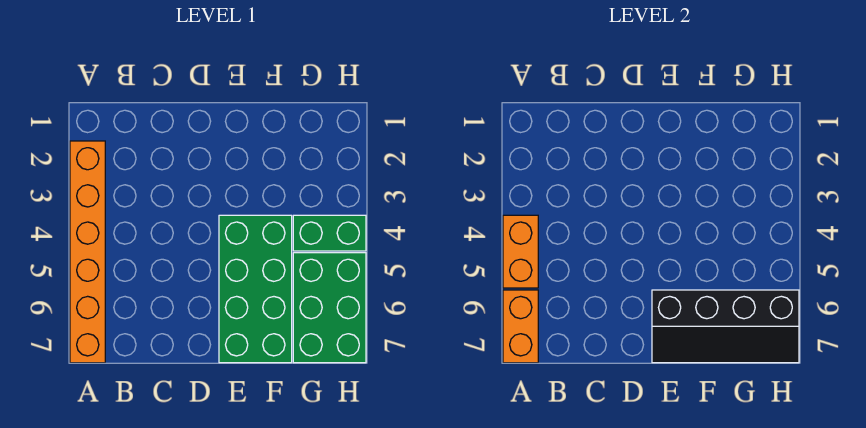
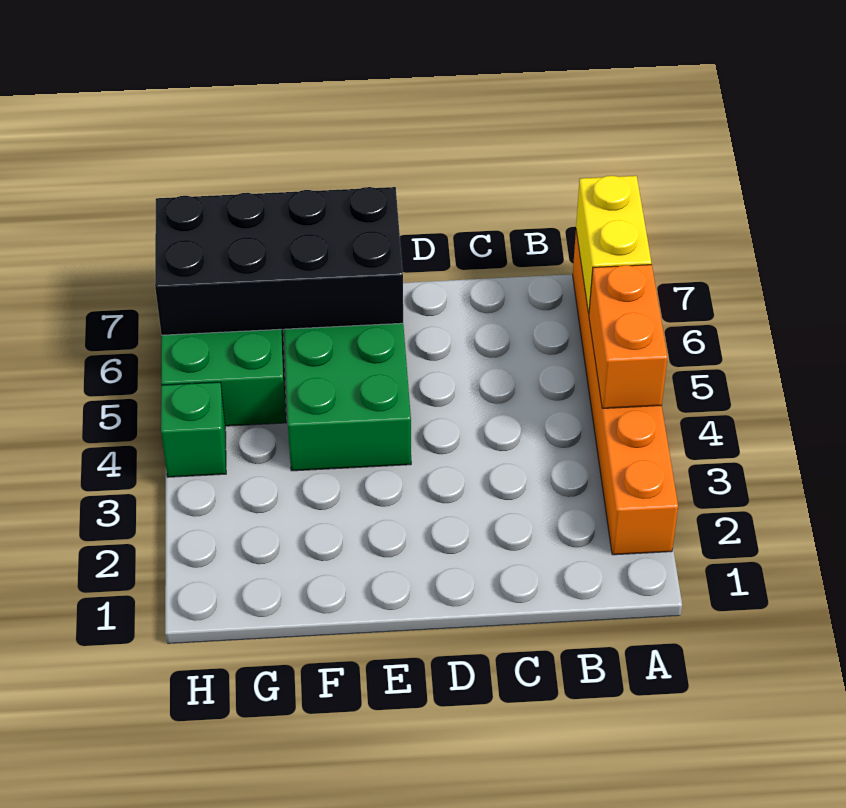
orange brick A6:A7 level 2 -> yellow brick A6:A7 level 2
black slope E6:H7 level 2 top 6 -> black brick E6:H7 level 2
green brick G4:H4 level 1 -> green brick H4 level 1

